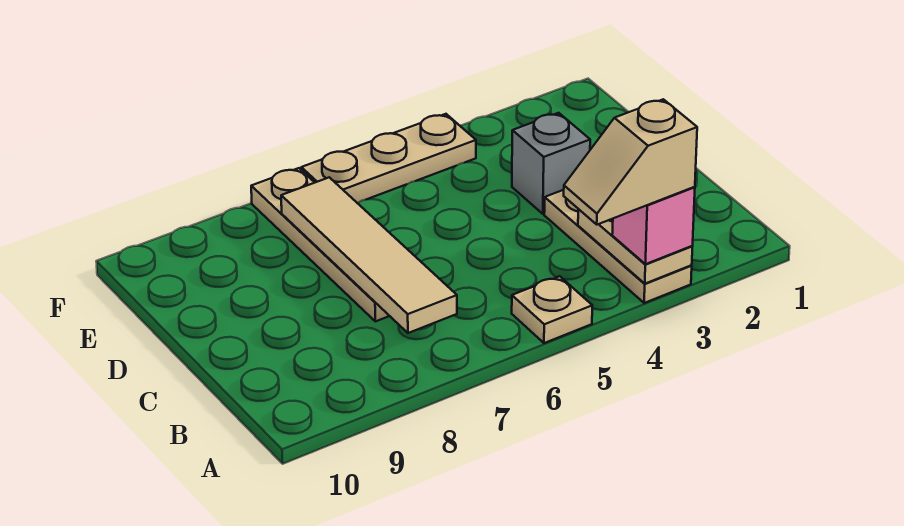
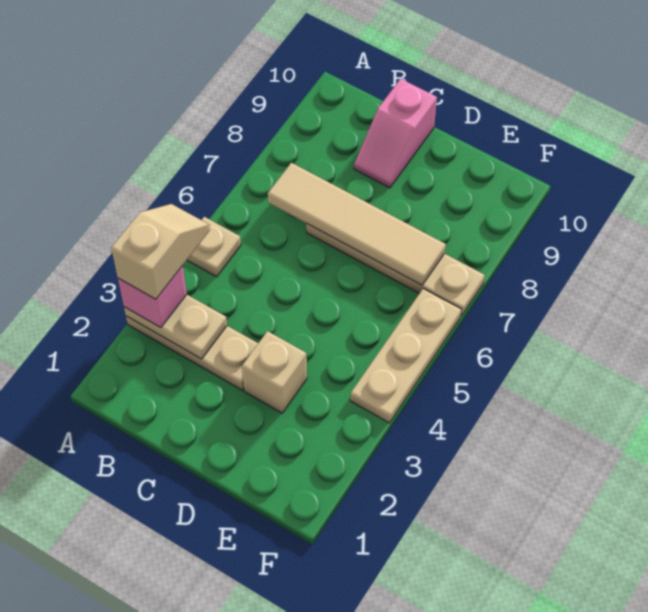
none -> pink slope C9:C10 level 1 top 10
grey brick D3 level 1 -> tan brick D3 level 1

